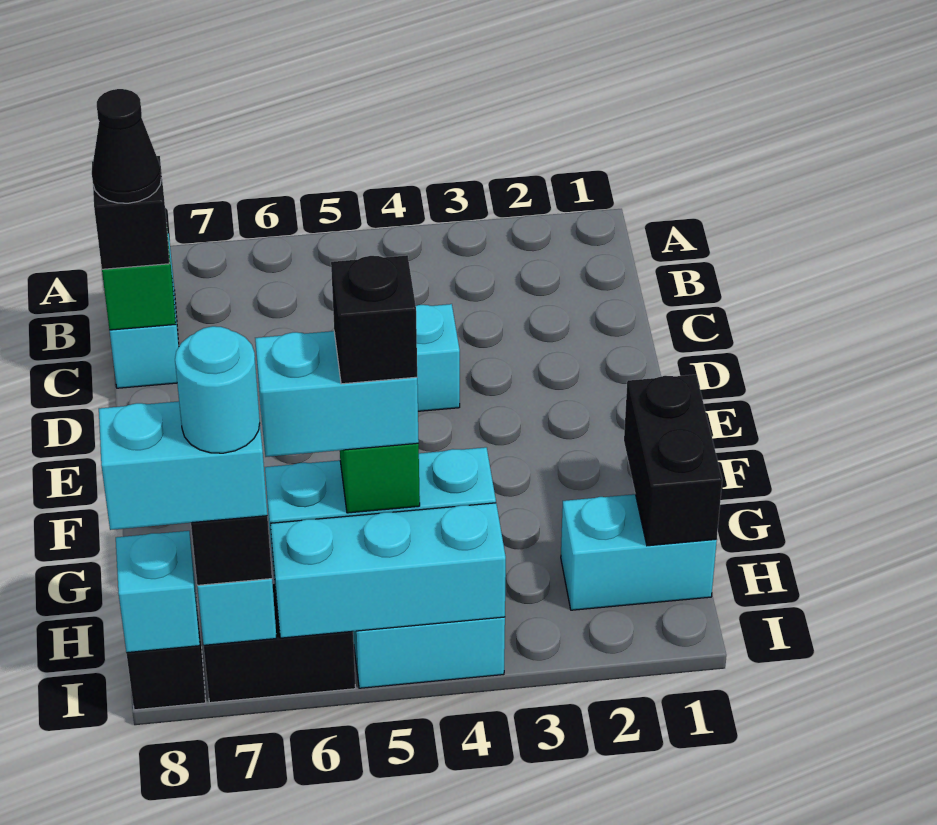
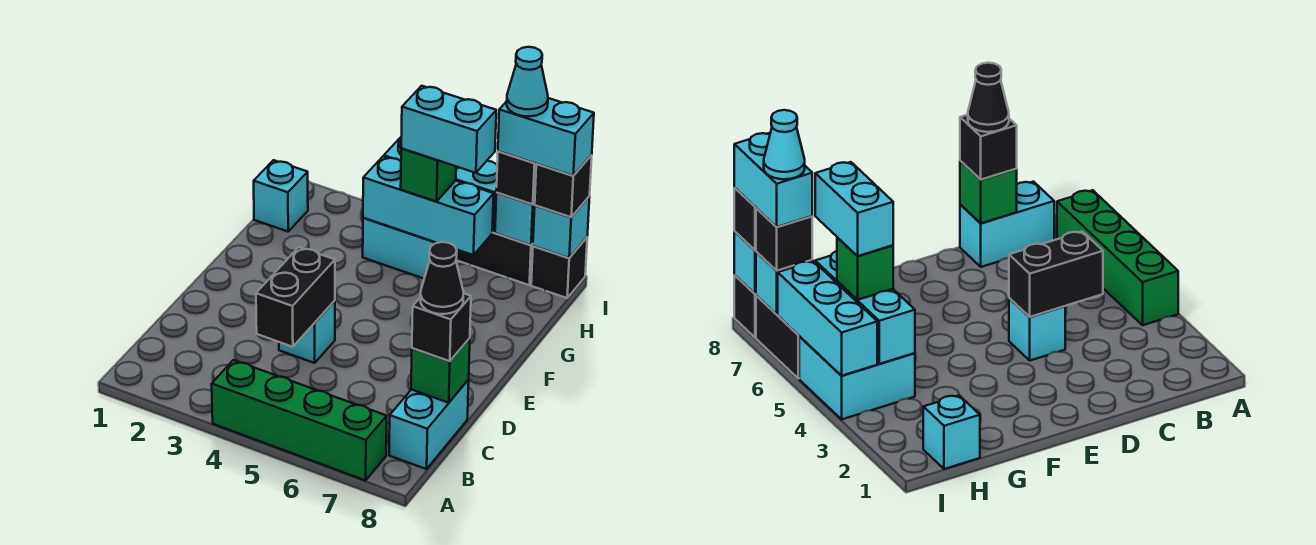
none -> green brick A4:A7 level 1
black brick G1:H1 level 2 -> black brick C4:D4 level 2
cyan brick H1:H2 level 1 -> cyan brick H1 level 1
black brick H5 level 5 -> black brick I8 level 3
cyan round brick I7 level 5 -> cyan cone I7 level 5

